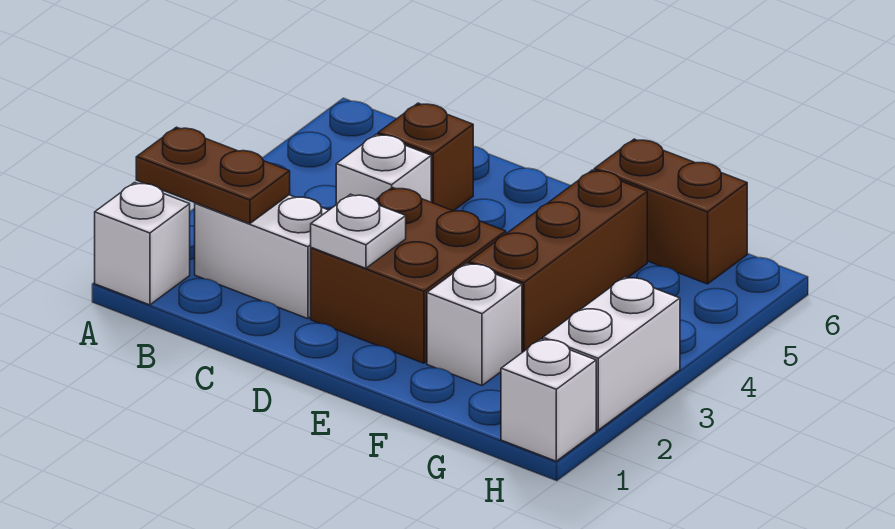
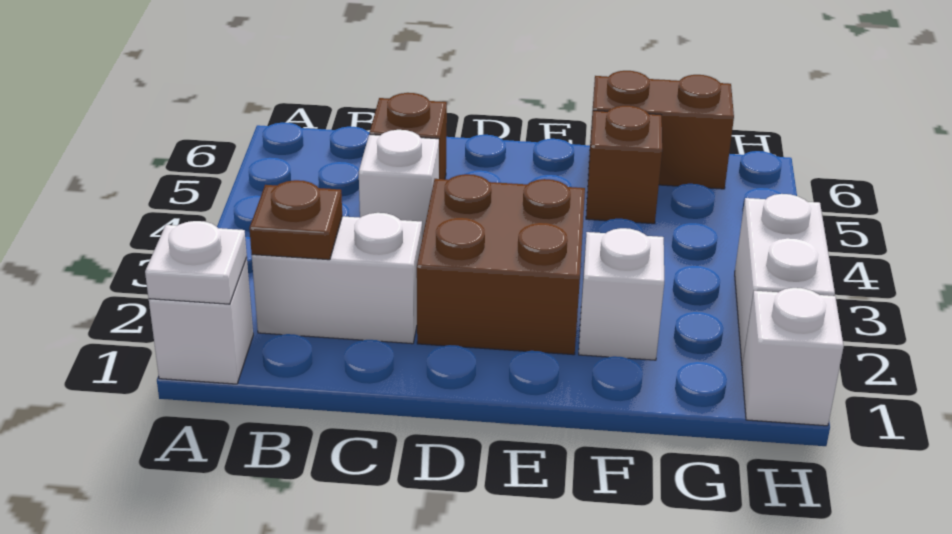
brown plate A2:B2 level 2 -> brown plate B2 level 2
white plate D2 level 2 -> white plate A1 level 2
brown brick F3:F5 level 1 -> brown brick F5 level 1

